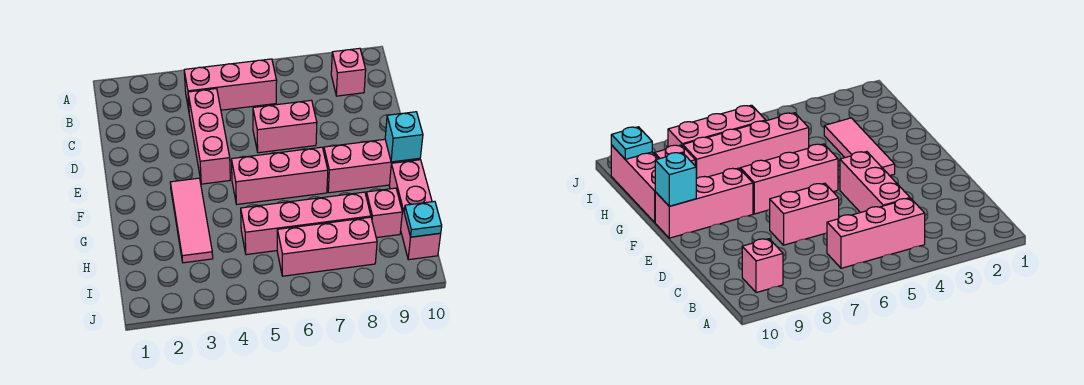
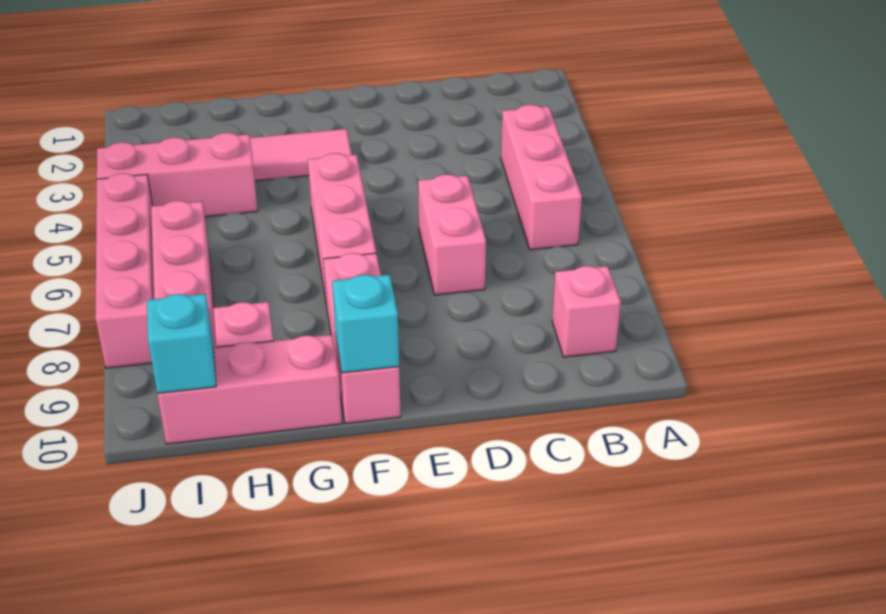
pink brick C4:E4 level 1 -> pink brick H4:J4 level 1
pink brick H5:H8 level 1 -> pink brick J5:J8 level 1
cyan plate I10 level 2 -> cyan brick I10 level 2

